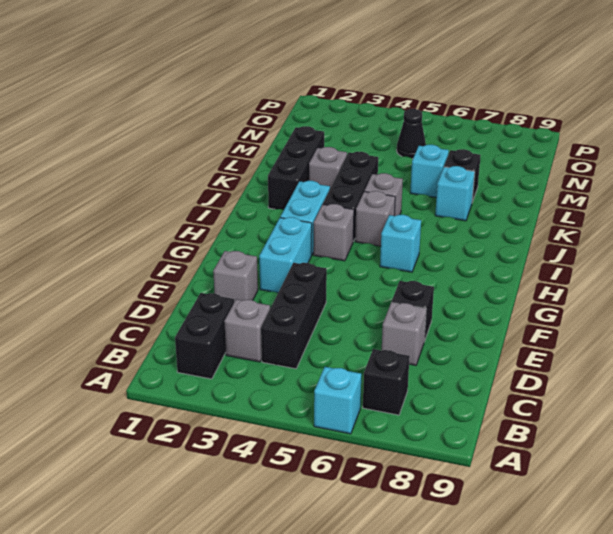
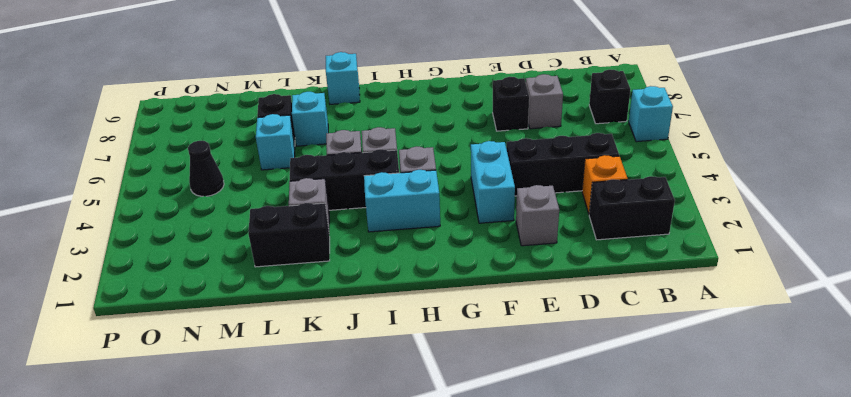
grey brick C3 level 1 -> orange brick C3 level 1
cyan brick F3:G3 level 1 -> cyan brick F3:F4 level 1
cyan brick H6 level 1 -> cyan brick J9 level 1
black brick J2:L2 level 1 -> black brick K2:L2 level 1

